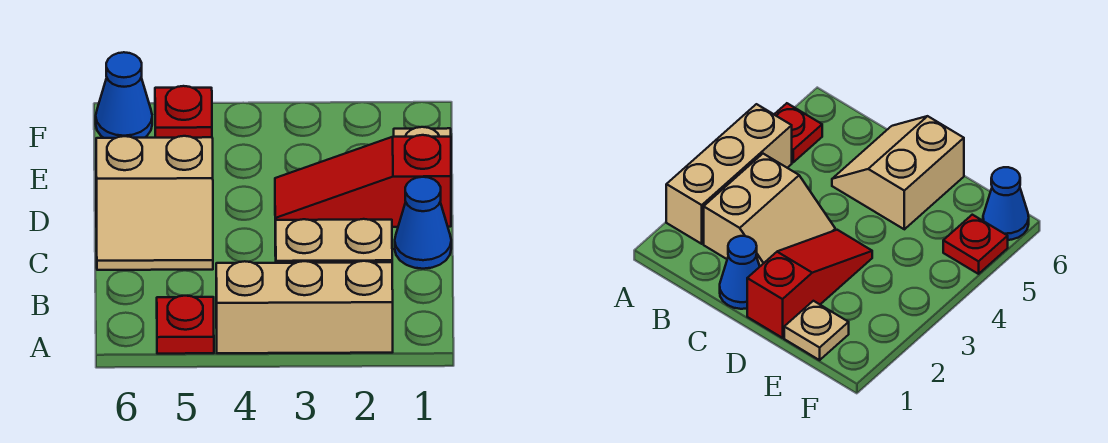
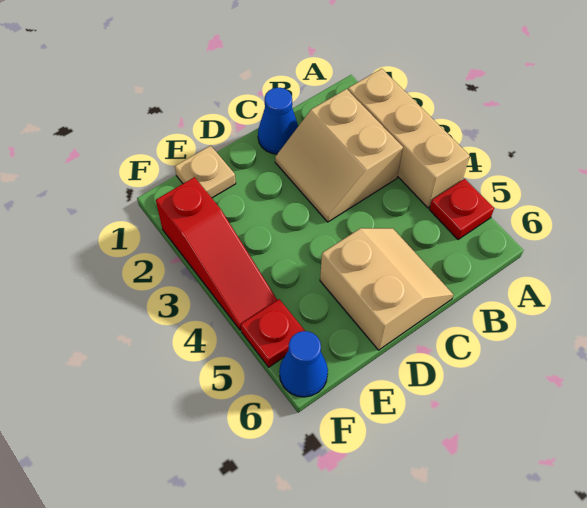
red slope D1:D3 level 1 top 1 -> red slope F2:F4 level 1 top 2

